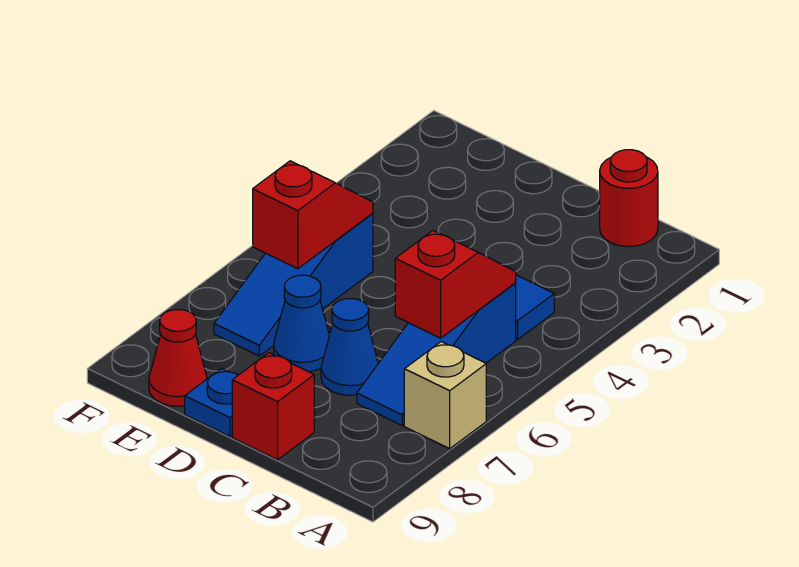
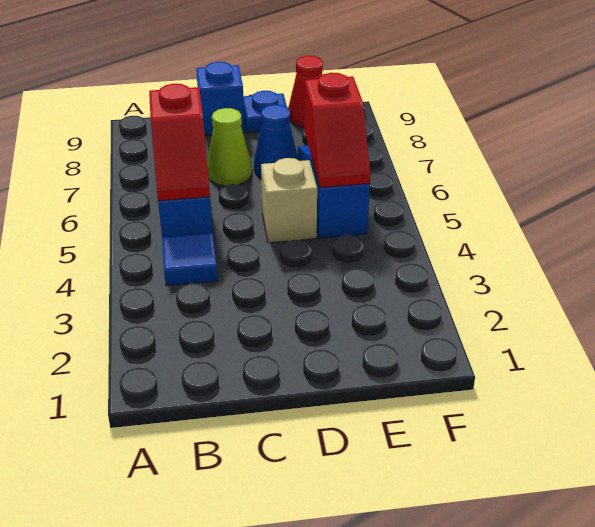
tan brick A7 level 1 -> tan brick D5 level 1
red round brick B1 level 1 -> none
blue cone C7 level 1 -> lime cone C7 level 1
red brick C9 level 1 -> blue brick C9 level 1

